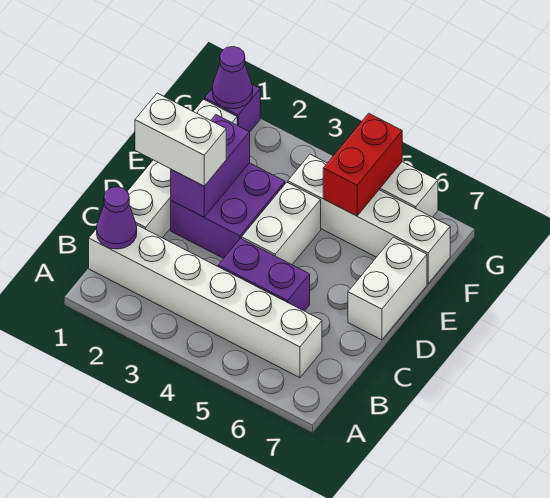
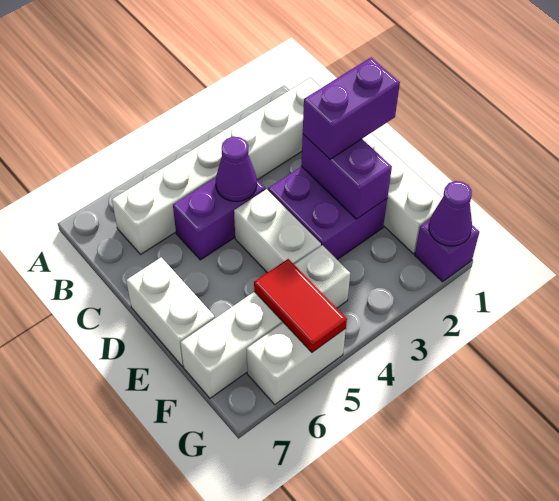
purple cone B1 level 2 -> purple cone C4 level 2
white brick D1:D2 level 3 -> purple brick D1:D2 level 3
red brick F5:G5 level 2 -> red tile F5:G5 level 2

